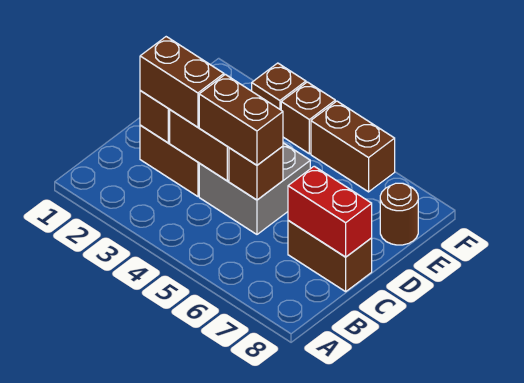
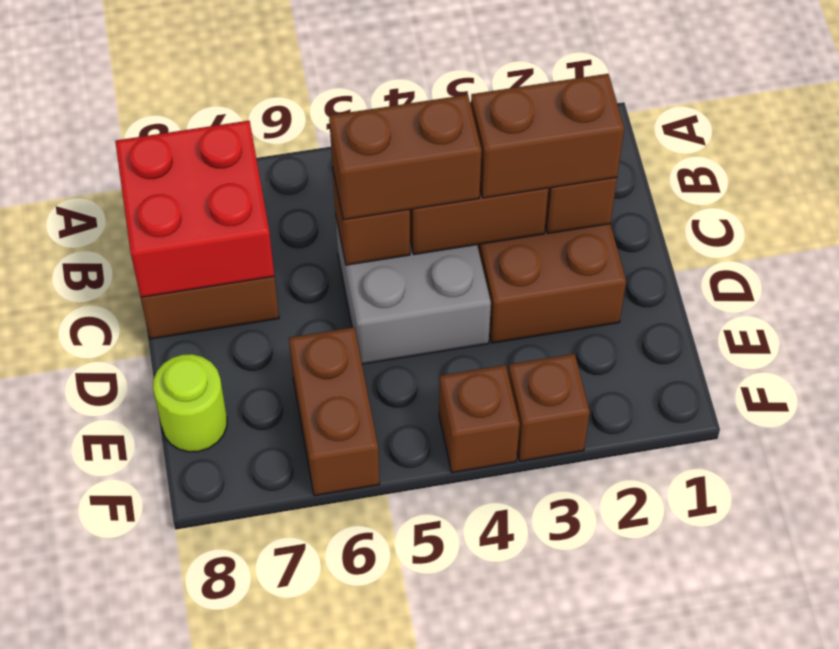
red brick C7:C8 level 2 -> red brick B7:C8 level 2
brown round brick E8 level 1 -> lime round brick E8 level 1
brown brick F5:F6 level 1 -> brown brick E6:F6 level 1

